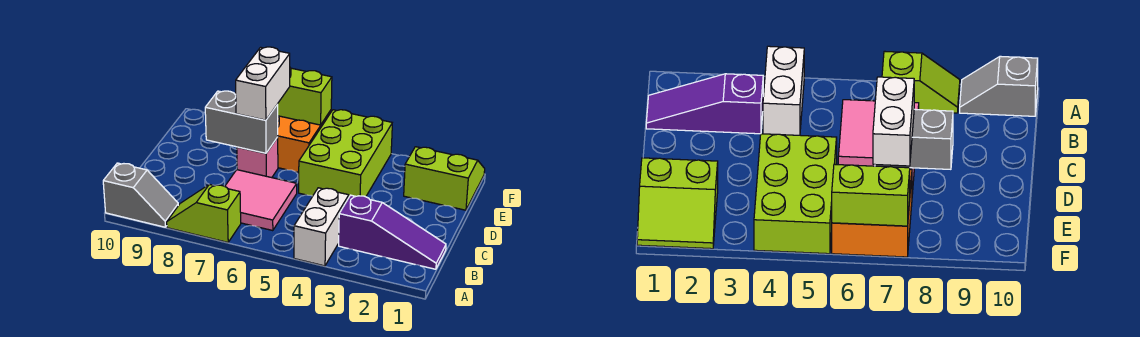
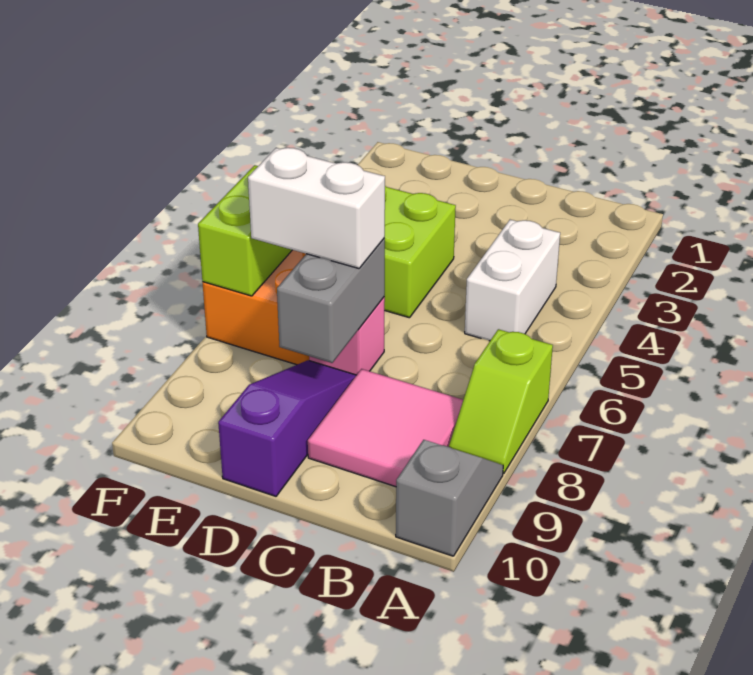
white brick A4:B4 level 1 -> white brick B4:B5 level 1
purple slope B1:B3 level 1 top 3 -> purple slope D8:D10 level 1 top 10
pink tile B6:C7 level 1 -> pink tile B8:C9 level 1
lime slope E1:F2 level 1 top E -> none

